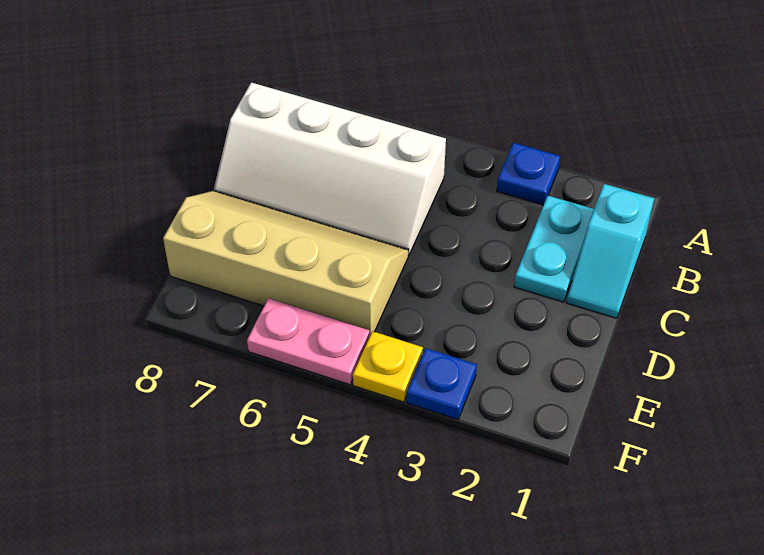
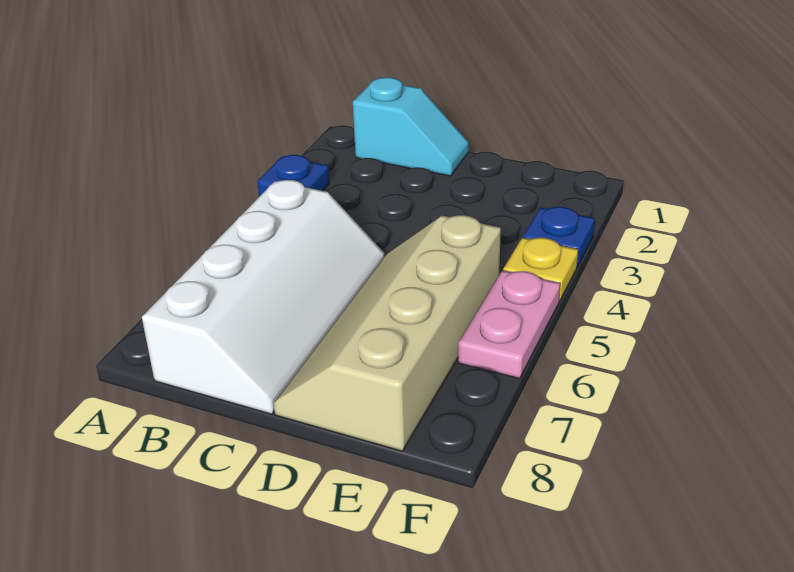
cyan plate B2:C2 level 1 -> none

